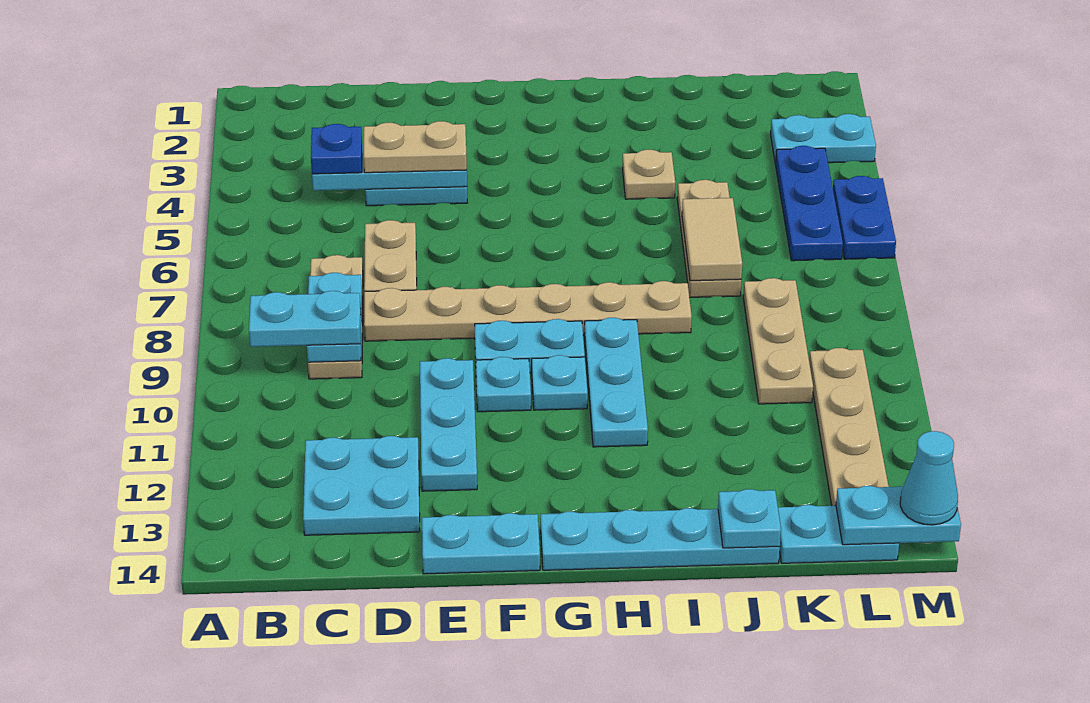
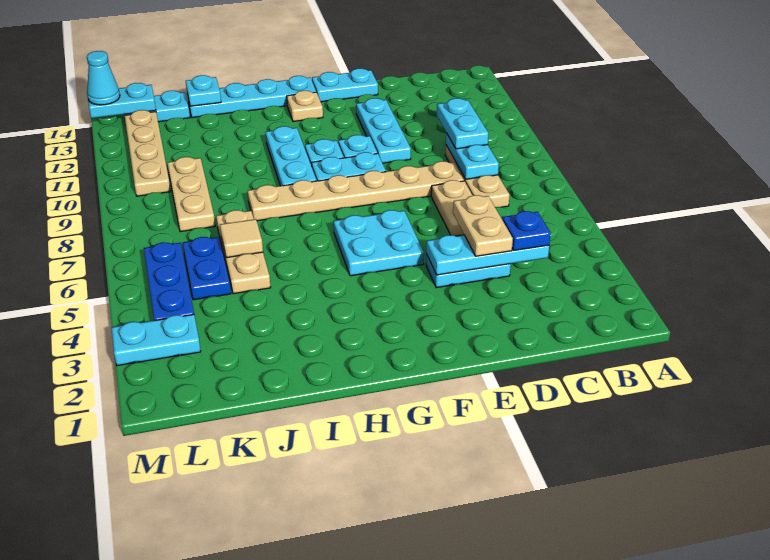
cyan plate B9:C9 level 3 -> cyan plate C9:C10 level 3
cyan plate C12:D13 level 1 -> cyan plate F5:G6 level 1
tan plate D4:E4 level 3 -> tan plate D4:D5 level 3
tan plate I4 level 1 -> tan plate G13 level 1
tan tile J6:J7 level 2 -> tan tile J6 level 2
blue plate M5:M6 level 1 -> blue plate K5:K6 level 1

